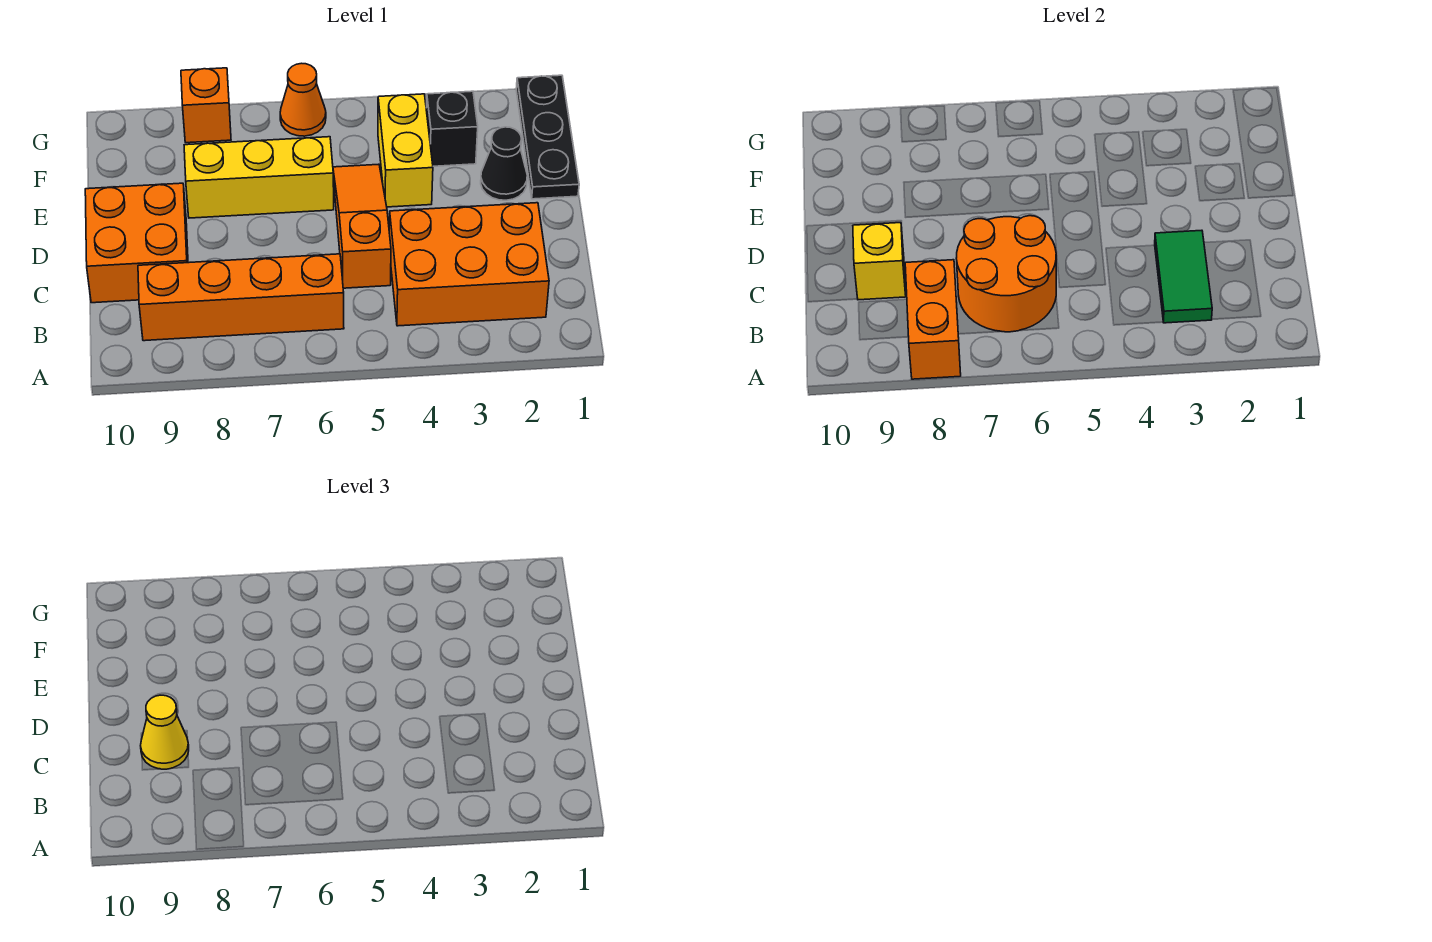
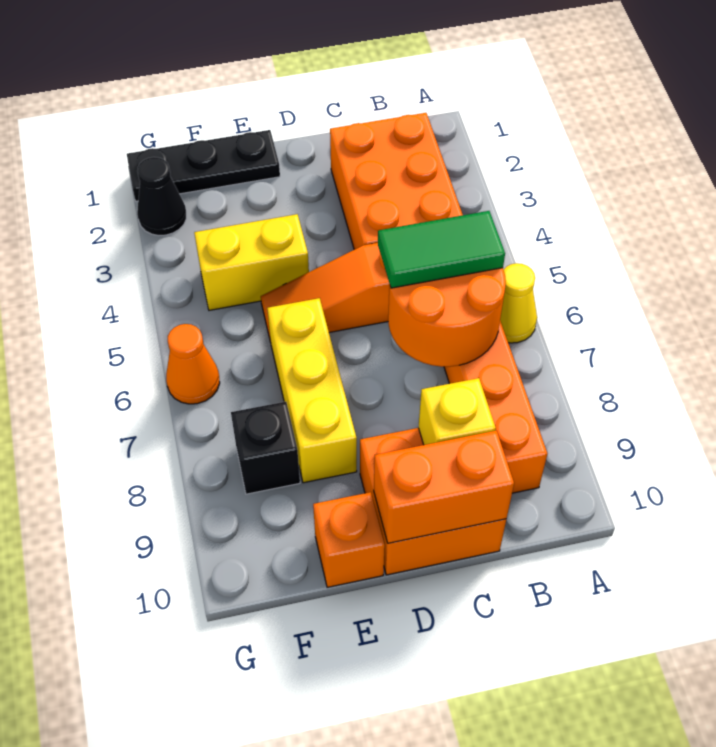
orange brick A8:B8 level 2 -> orange brick C10:D10 level 2
green tile B3:C3 level 2 -> green tile B6:C6 level 3
yellow cone C9 level 3 -> yellow cone A6 level 1
black cone E2 level 1 -> black cone G2 level 1
black brick F3 level 1 -> black brick F8 level 1
orange brick G8 level 1 -> orange brick E10 level 1

